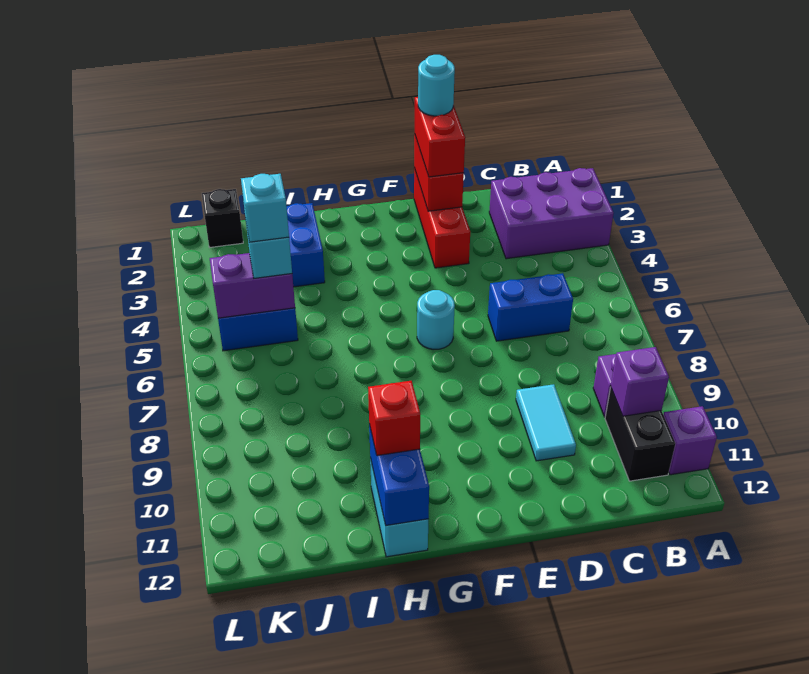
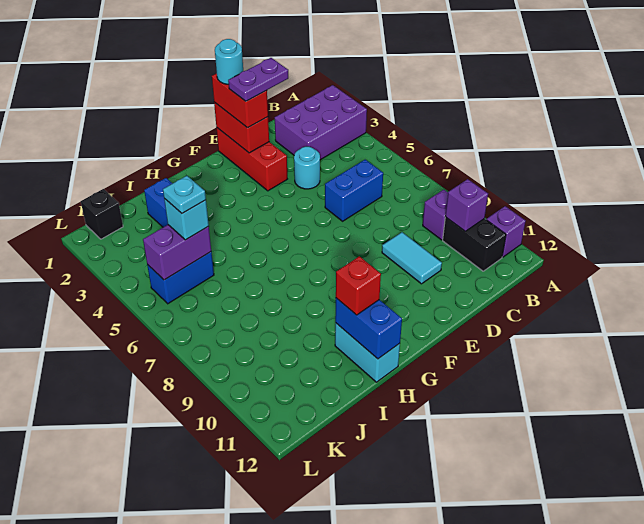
none -> purple plate D2:E2 level 4
cyan round brick F6 level 1 -> cyan round brick D4 level 1
cyan brick J5 level 4 -> cyan plate J5 level 4

